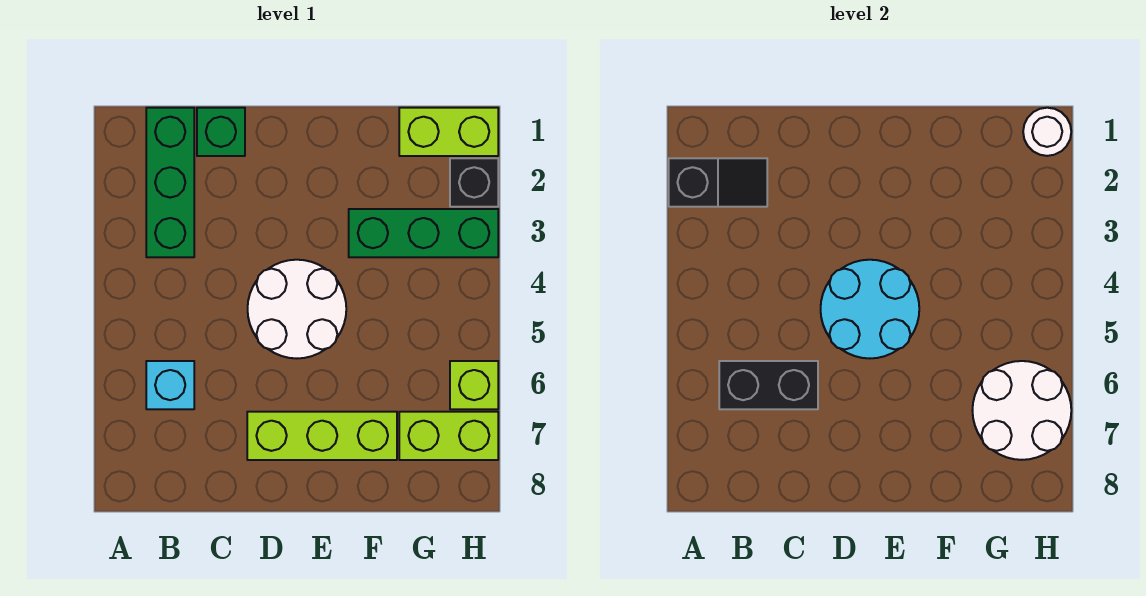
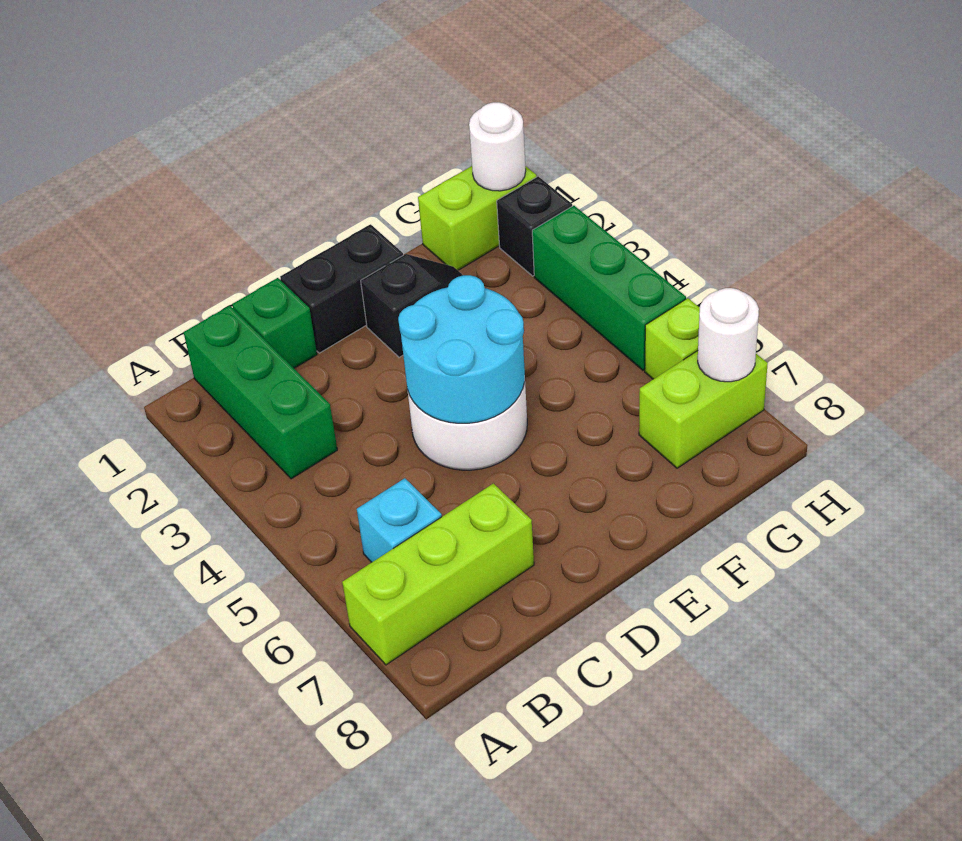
black slope A2:B2 level 2 top A -> black slope E2:F2 level 1 top E
black brick B6:C6 level 2 -> black brick D1:E1 level 1
lime brick D7:F7 level 1 -> lime brick A7:C7 level 1
green brick F3:H3 level 1 -> green brick H3:H5 level 1
white round brick G6:H7 level 2 -> white round brick H7 level 2

